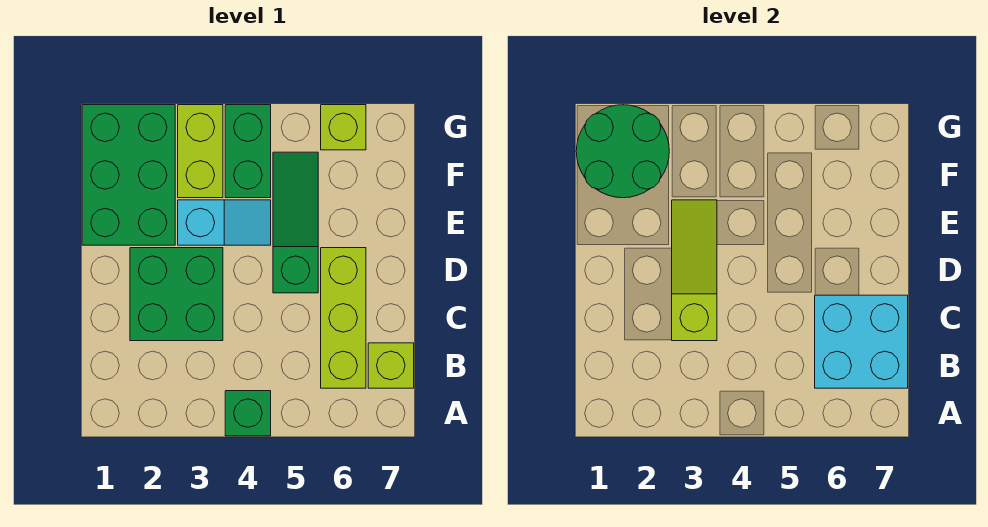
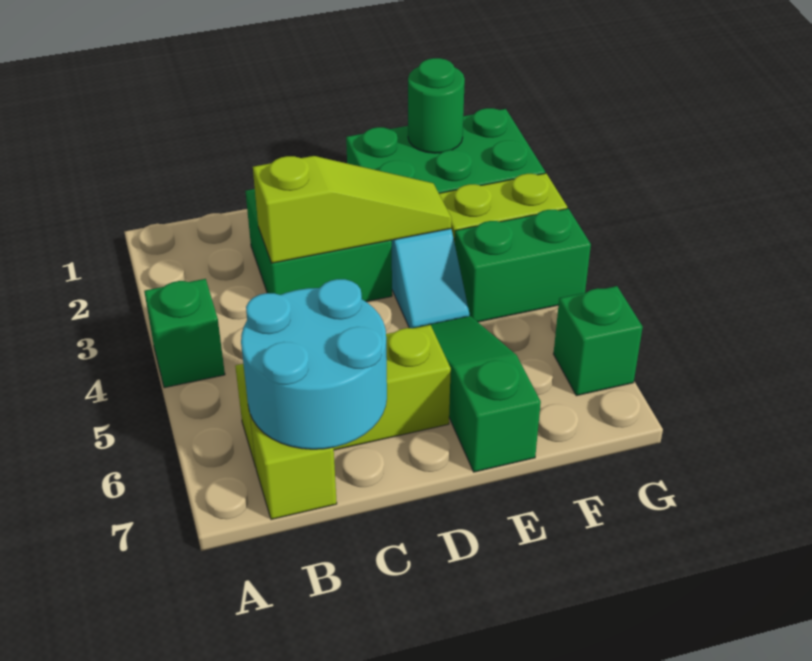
cyan brick B6:C7 level 2 -> cyan round brick B6:C7 level 2
green slope D5:F5 level 1 top D -> green slope E5:E7 level 1 top 7
green round brick F1:G2 level 2 -> green round brick F1 level 2
lime brick G6 level 1 -> green brick G6 level 1

